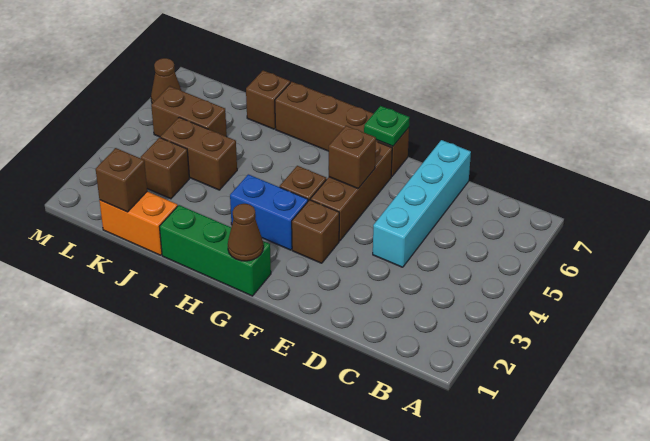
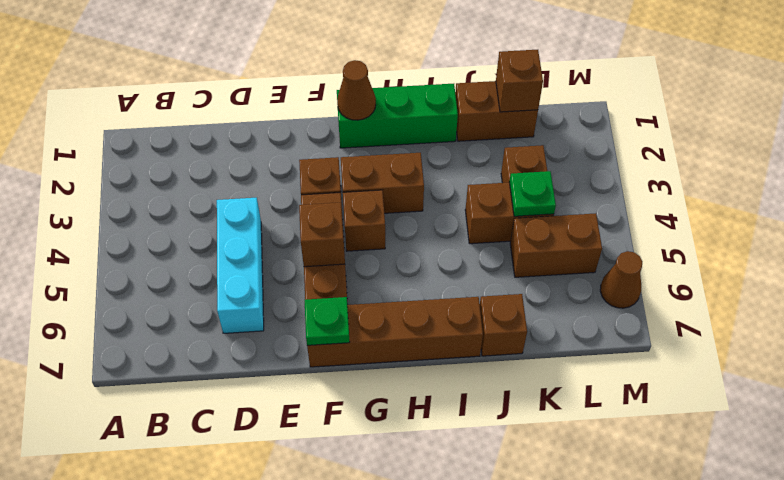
cyan brick D4:D7 level 1 -> cyan brick D4:D6 level 1
blue brick G3:H3 level 1 -> brown brick G3:H3 level 1
orange brick J1:K1 level 1 -> brown brick J1:K1 level 1
none -> green plate K4 level 2

